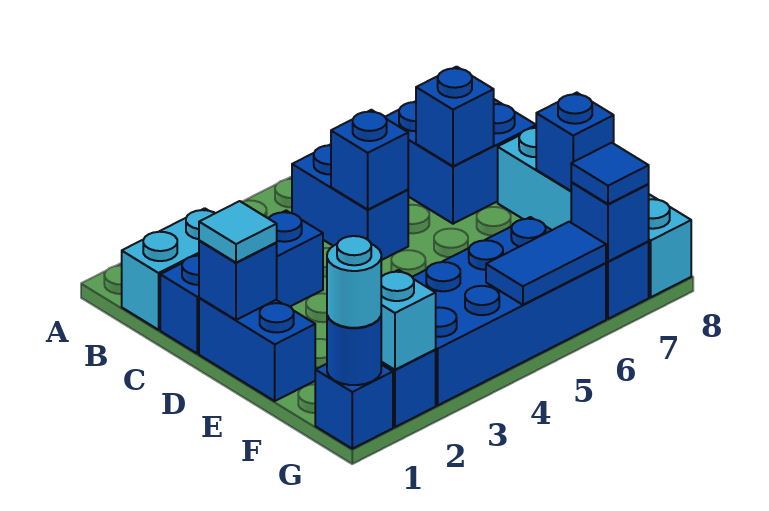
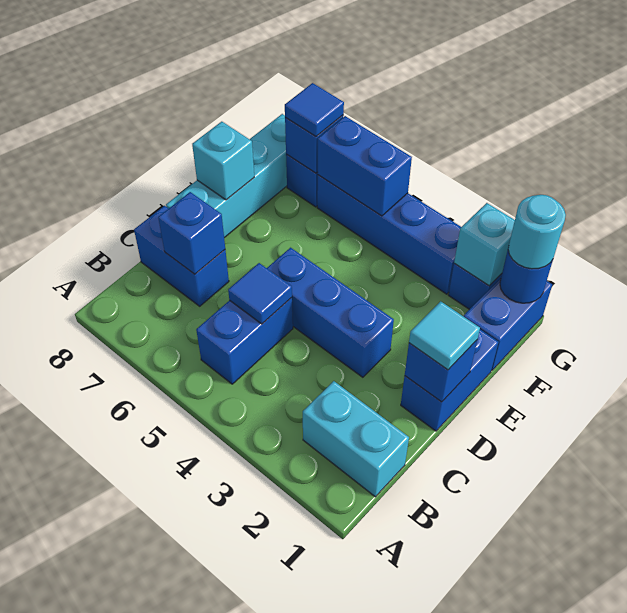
blue brick B7:C8 level 1 -> blue brick C7:C8 level 1
blue brick C1:C3 level 1 -> blue brick D3:D5 level 1
blue brick C5 level 2 -> blue tile C5 level 2
blue brick E8 level 2 -> cyan brick E8 level 2
blue brick F3:G6 level 1 -> blue brick G3:G6 level 1
blue brick G1 level 1 -> blue brick F1:G1 level 1
blue tile G5:G6 level 2 -> blue brick G5:G6 level 2

